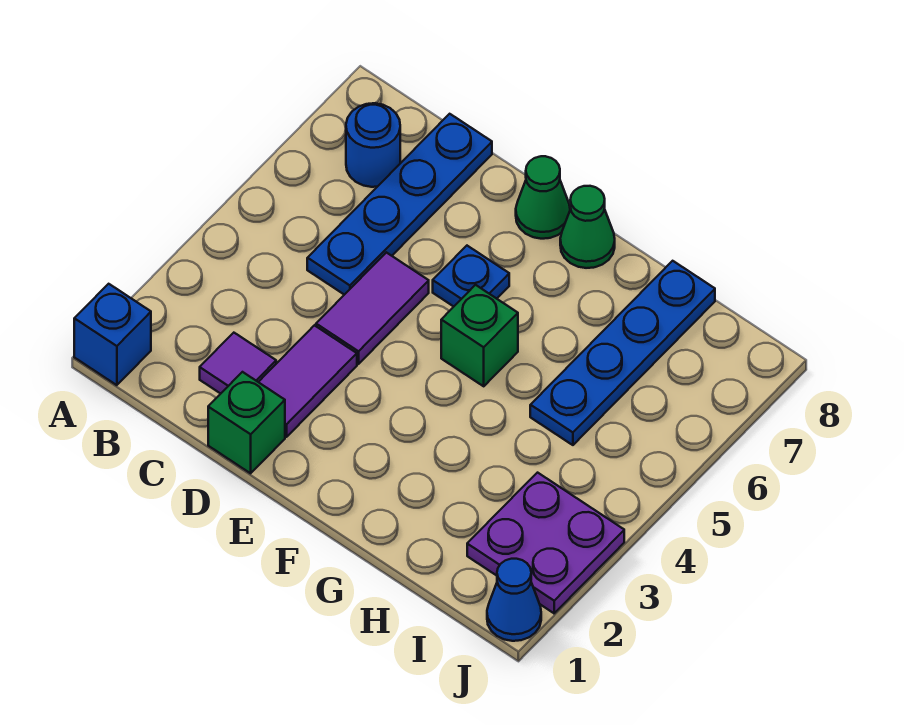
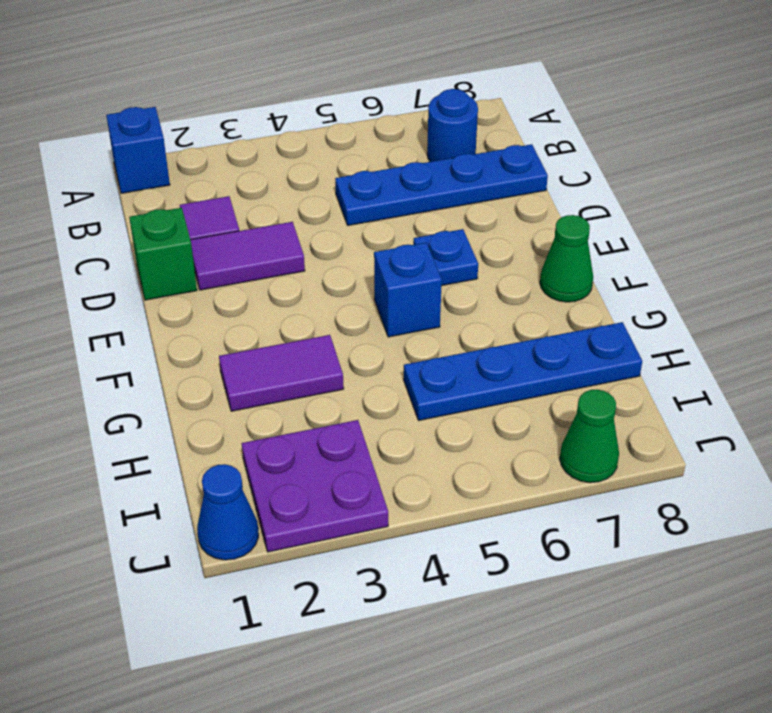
purple tile D4:D5 level 1 -> purple tile G2:G3 level 1
green cone E8 level 1 -> green cone J7 level 1
green brick F5 level 1 -> blue brick F5 level 1

